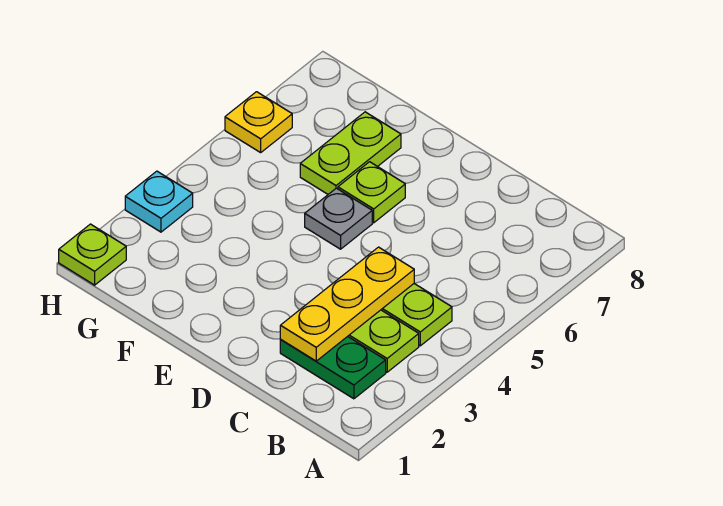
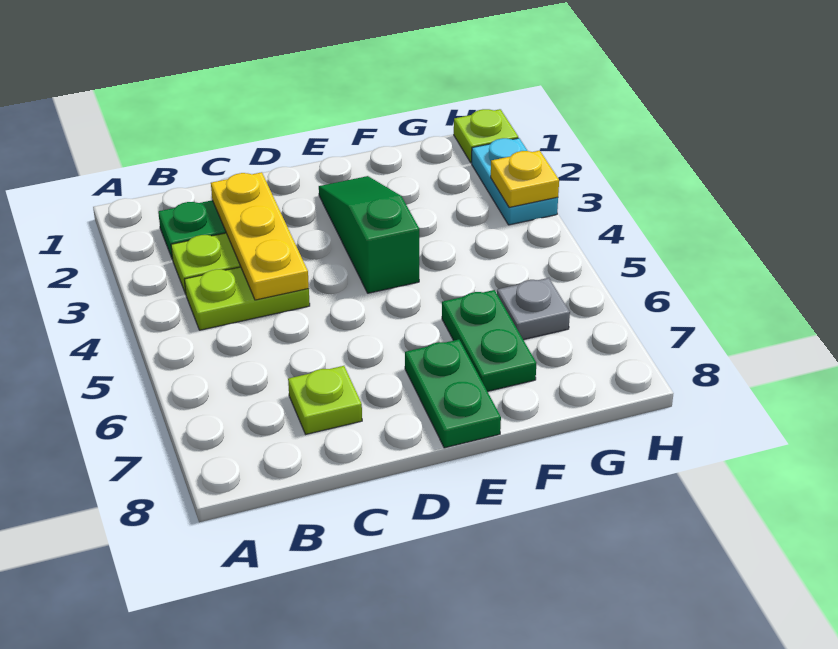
none -> green slope E2:E4 level 1 top 4
grey plate E5 level 1 -> grey plate G6 level 1
lime plate E6 level 1 -> lime plate C7 level 1
none -> green plate E7:E8 level 1
lime plate F6:F7 level 1 -> green plate F6:F7 level 1
cyan plate H3 level 1 -> cyan plate H2:H3 level 1
yellow plate H6 level 1 -> yellow plate H3 level 2

